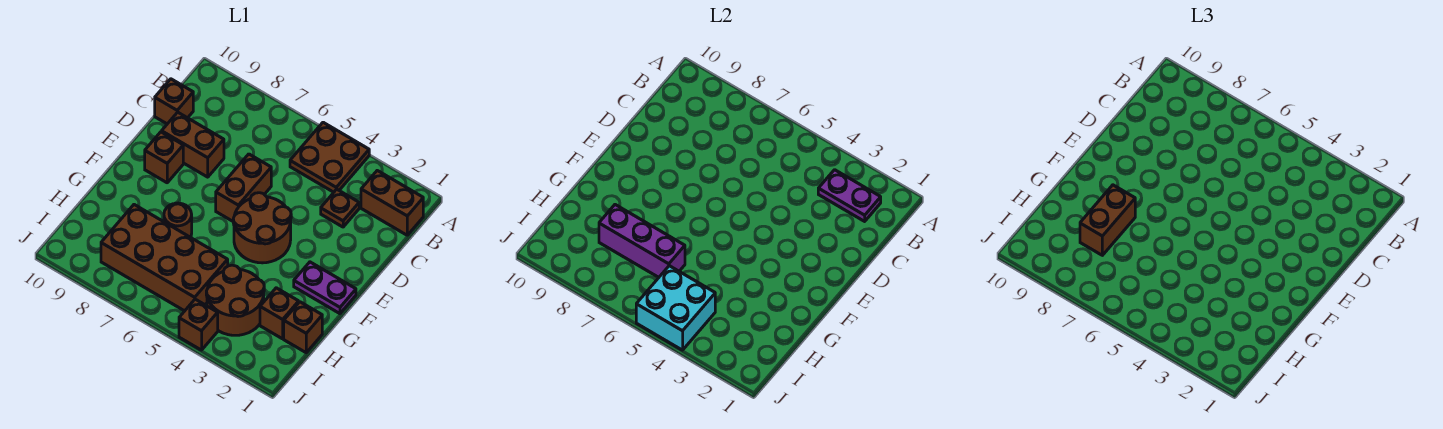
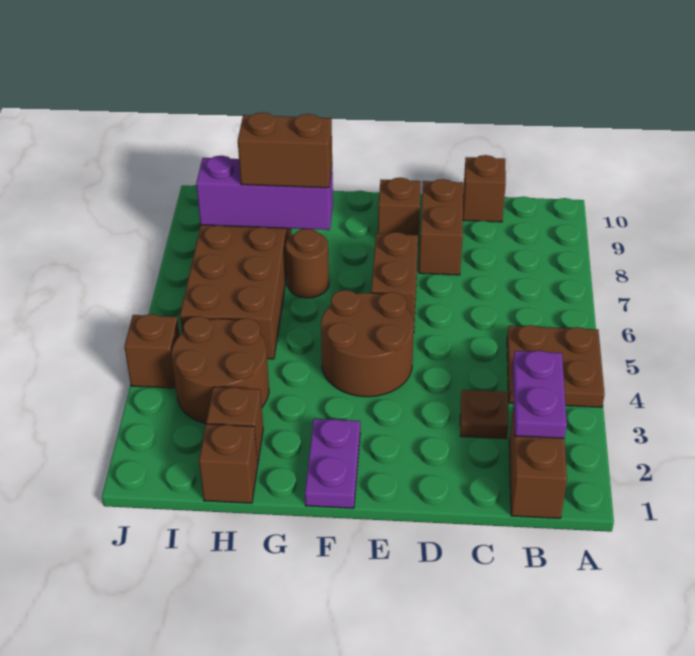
brown brick D6:E6 level 1 -> brown brick E6:E7 level 1
purple brick H6:H8 level 2 -> purple brick G8:I8 level 2
cyan brick I4:J5 level 2 -> none

